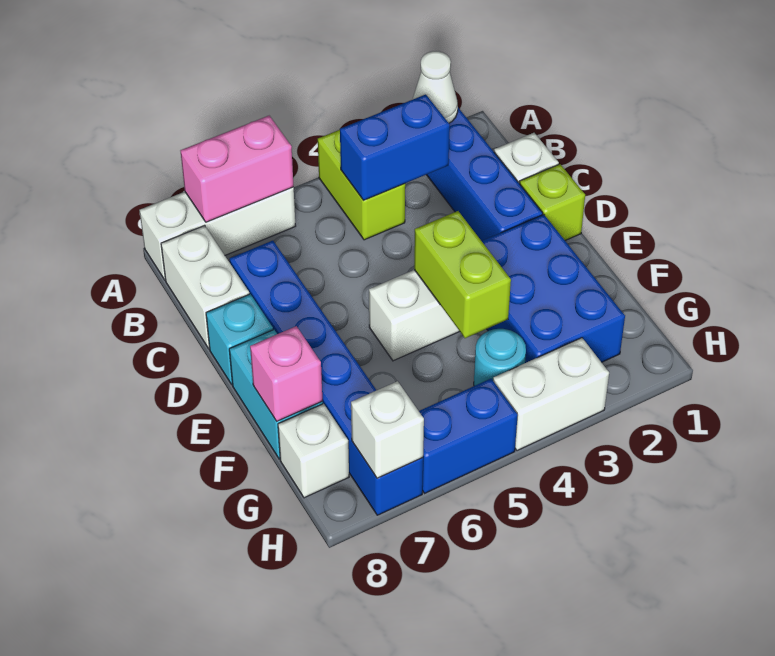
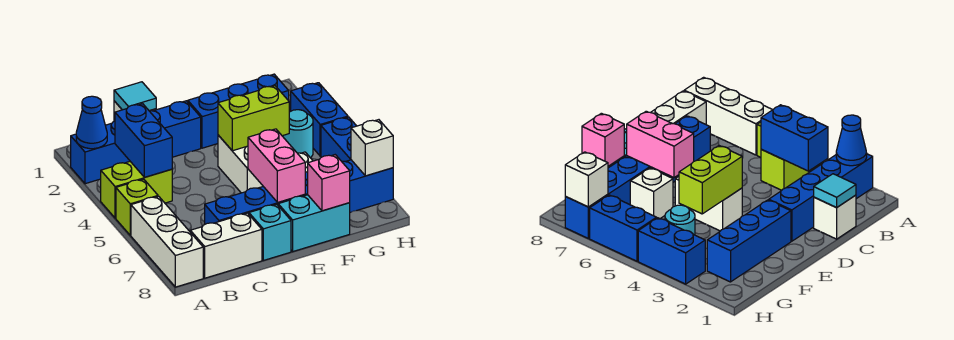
white cone A2 level 2 -> blue cone A2 level 2
pink brick A6:A7 level 2 -> pink brick E6:E7 level 2
none -> cyan tile C1 level 2
lime brick D1 level 1 -> lime brick A5 level 1
blue brick E2:G3 level 1 -> blue brick E2:G2 level 1
white brick G8 level 1 -> white brick F6 level 1
white brick H3:H4 level 1 -> blue brick H3:H4 level 1

